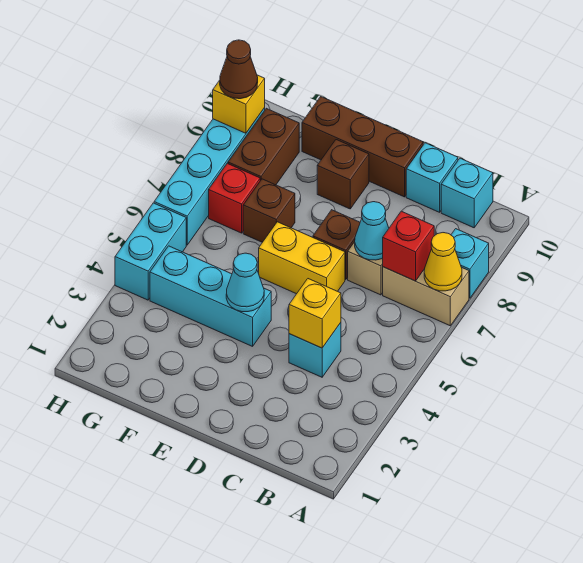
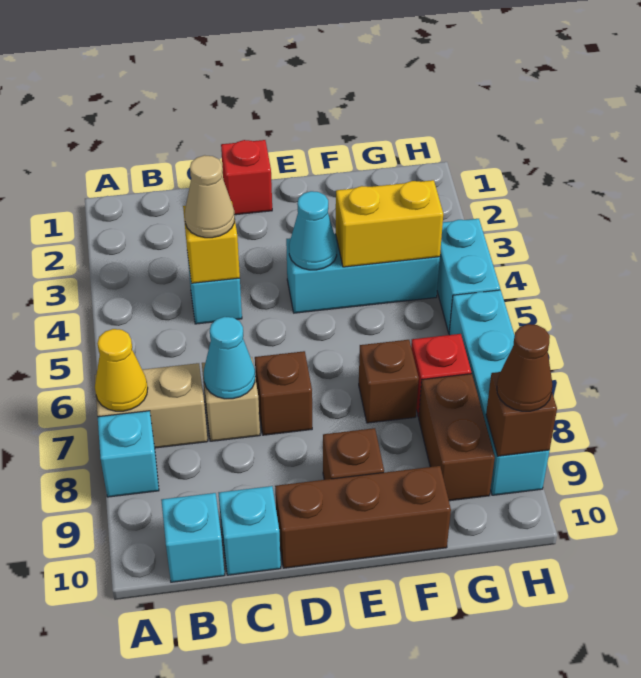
red brick B7 level 2 -> red brick D1 level 1
none -> tan cone C4 level 3
yellow brick D6:E6 level 1 -> yellow brick F4:G4 level 2
yellow brick H9 level 2 -> brown brick H9 level 2

